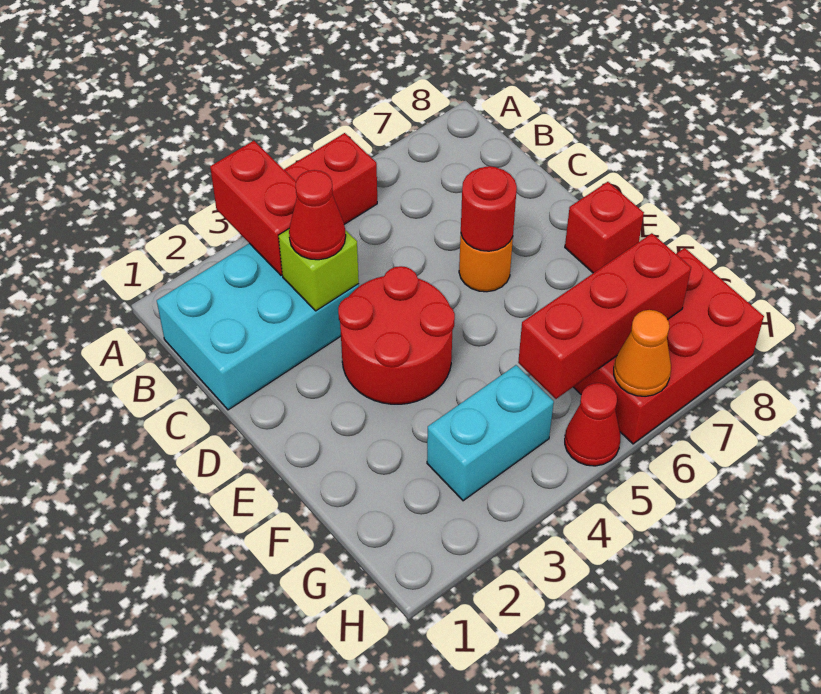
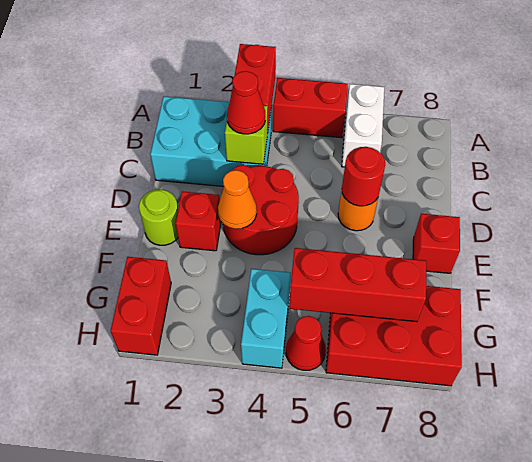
none -> white brick A6:B6 level 1
none -> lime round brick E1 level 1
none -> red brick E2 level 1
none -> red brick G1:H1 level 1
cyan brick G3:G4 level 1 -> cyan brick G4:H4 level 1
orange cone H6 level 2 -> orange cone E3 level 2

